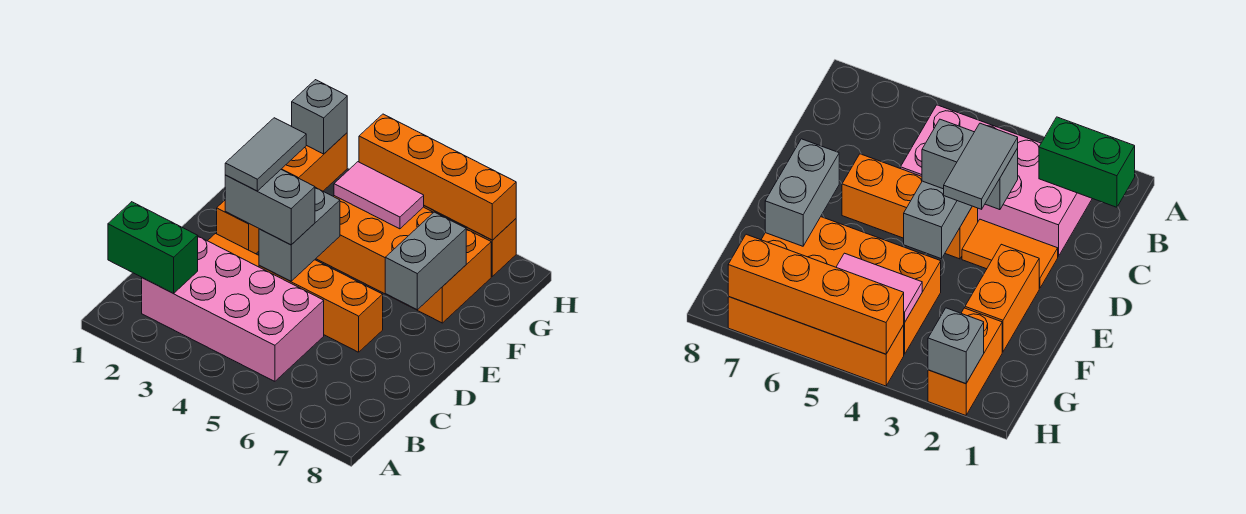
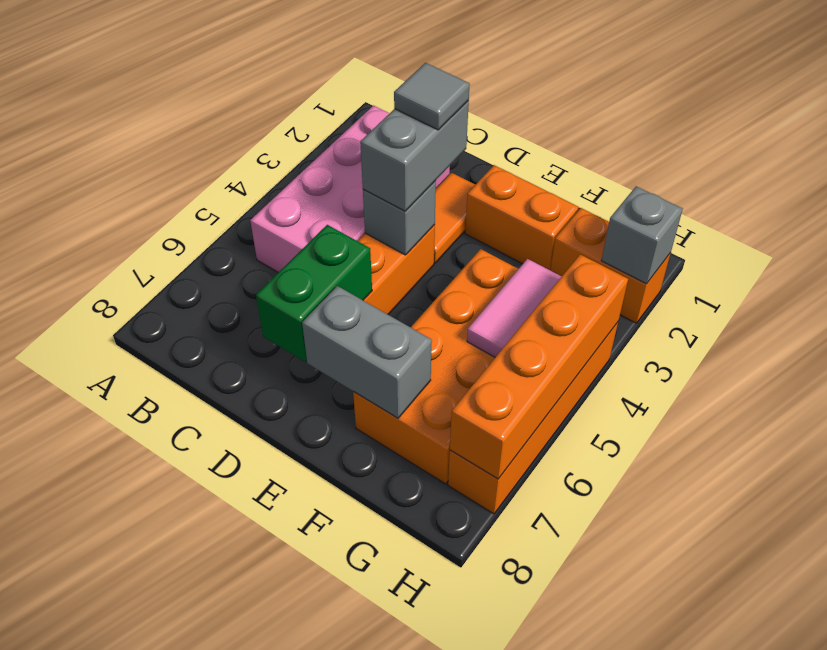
green brick B1:B2 level 2 -> green brick D6:D7 level 2
grey tile D3:E3 level 4 -> grey tile D3 level 4
grey brick D4:E4 level 2 -> grey brick D4 level 2

